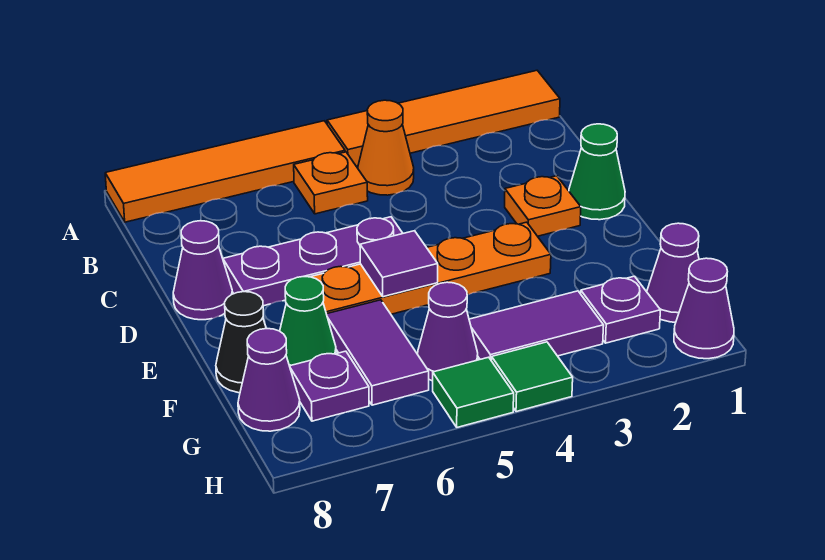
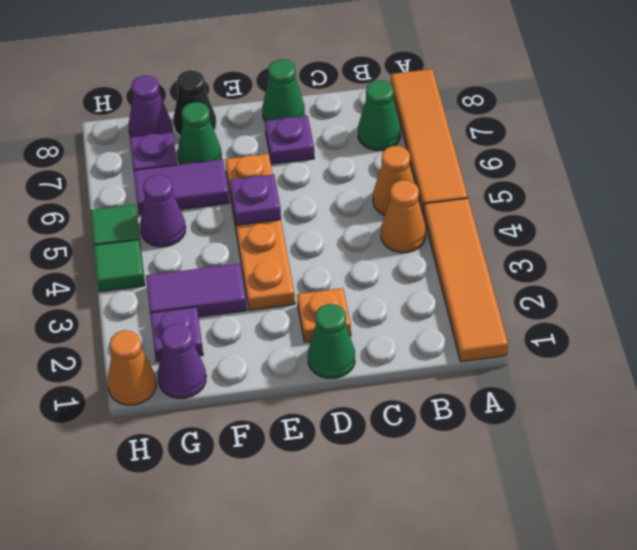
orange plate B5 level 1 -> orange cone B5 level 1
none -> green cone B7 level 1
purple plate D5:D7 level 1 -> purple plate D7 level 1
purple cone D8 level 1 -> green cone D8 level 1
purple tile E5 level 2 -> purple plate E5 level 2
purple tile G3:G4 level 1 -> purple tile F3:G3 level 1
purple cone H1 level 1 -> orange cone H1 level 1

